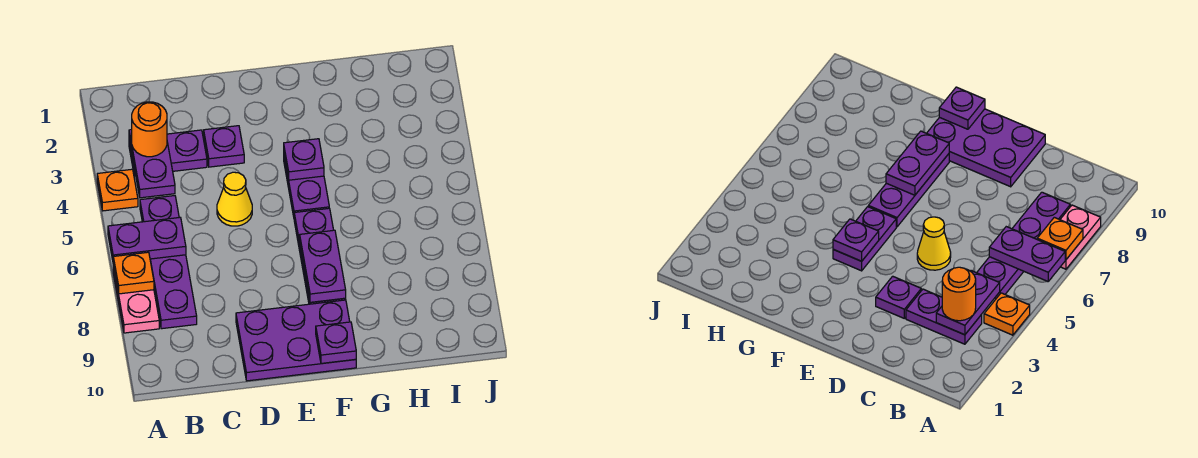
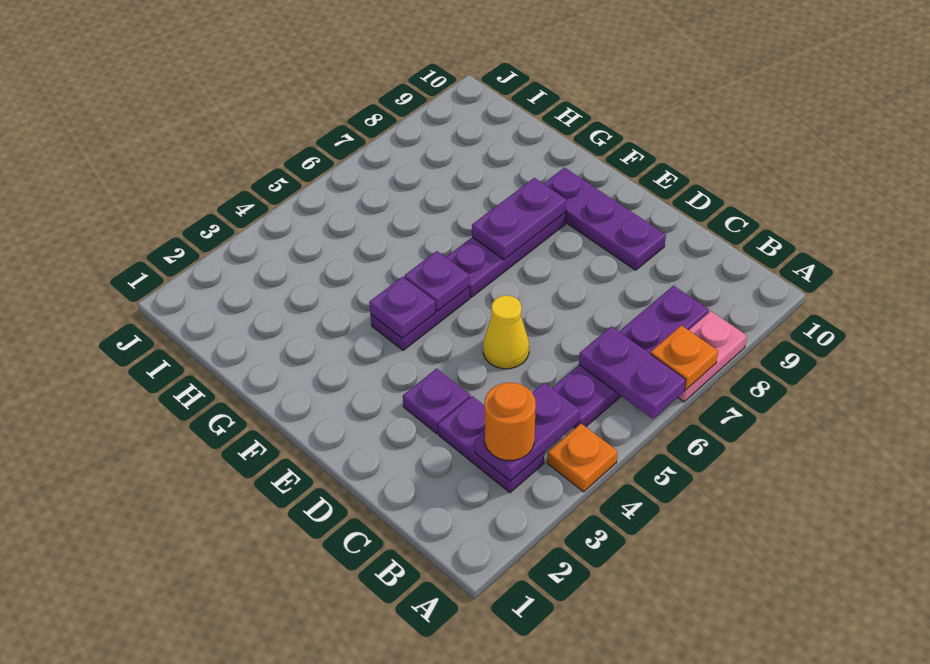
purple plate D9:F10 level 1 -> purple plate D9:F9 level 1
purple plate F10 level 2 -> purple plate F5 level 2

